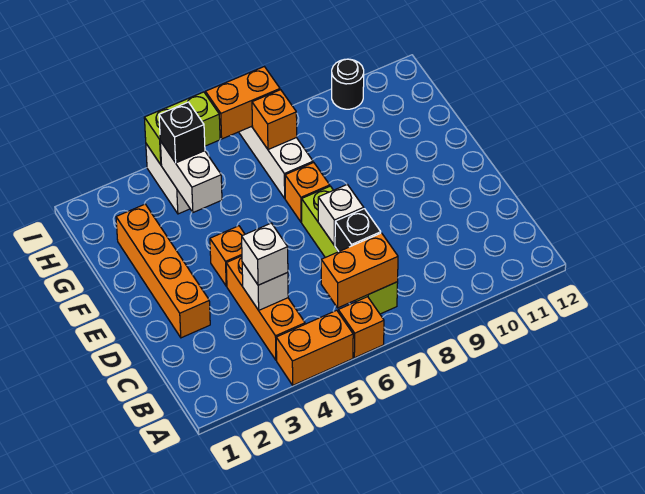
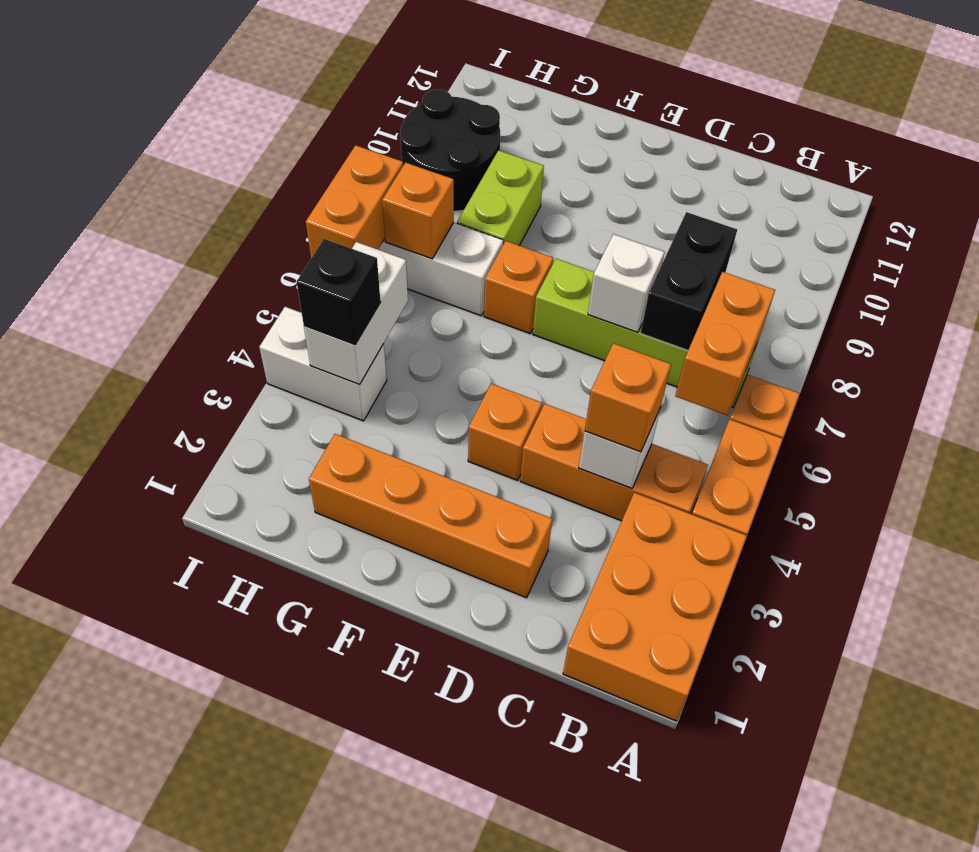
none -> orange brick A1:B3 level 1
white brick C4 level 3 -> orange brick C4 level 3
black brick C7 level 2 -> black brick C7:C8 level 2
white brick G4:H4 level 2 -> white brick H4:H5 level 2
lime brick I4:I5 level 2 -> lime brick G8:G9 level 1
black round brick I10 level 1 -> black round brick H9:I10 level 1

